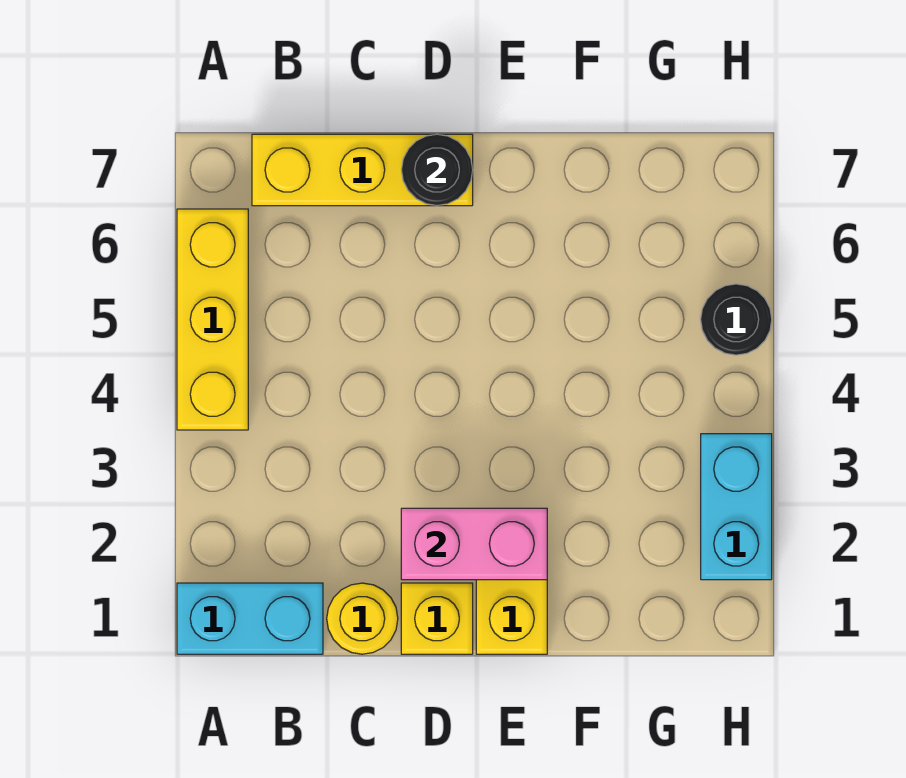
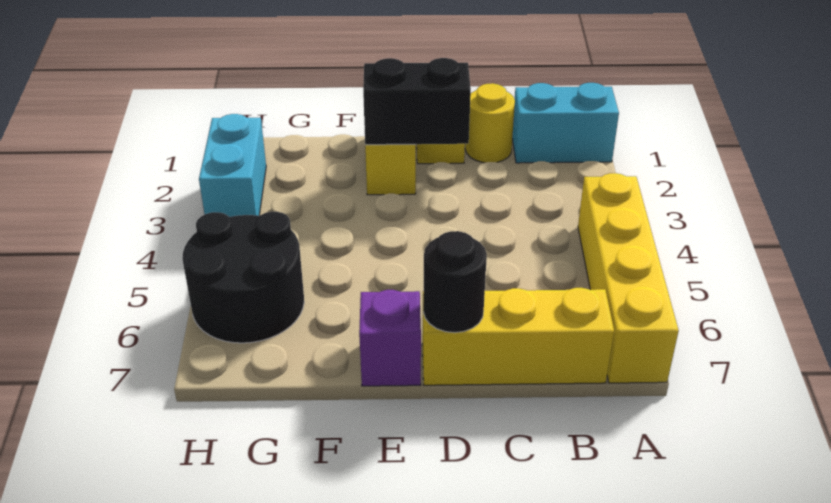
yellow brick A4:A6 level 1 -> yellow brick A4:A7 level 1
pink brick D2:E2 level 2 -> black brick D2:E2 level 2
none -> purple brick E7 level 1
black round brick H5 level 1 -> black round brick G5:H6 level 1

